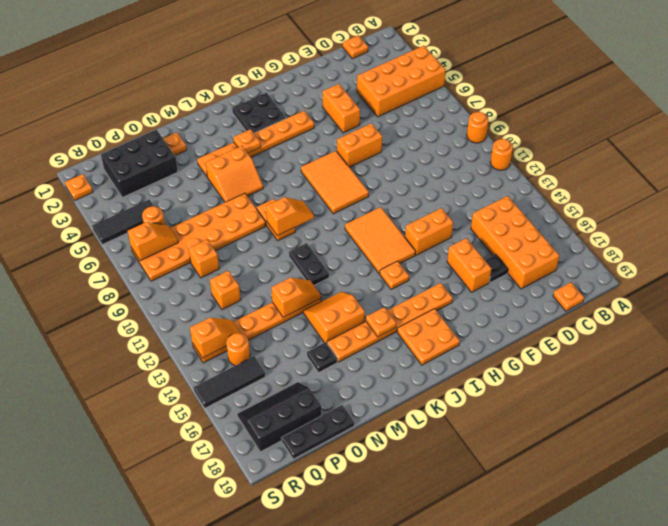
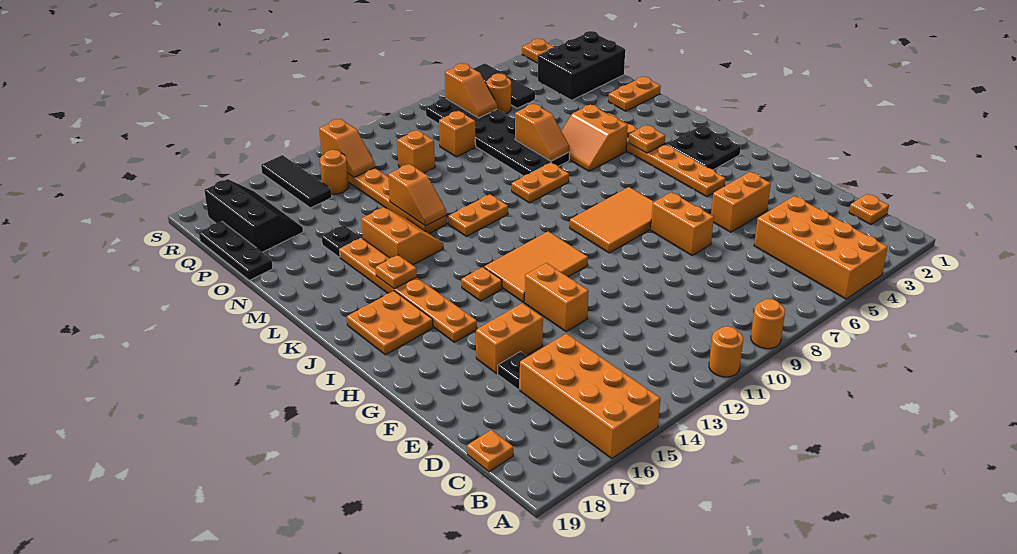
orange brick C14:D17 level 1 -> orange brick A15:D16 level 1
orange slope K9:L9 level 2 top L -> orange slope M7:N7 level 2 top N
black plate L11:L12 level 1 -> orange plate L11:L12 level 1
orange plate M7:R8 level 1 -> black plate M7:R8 level 1
orange plate N2 level 1 -> orange plate N1:N2 level 1
black brick O2:Q3 level 1 -> black brick P1:Q3 level 1

